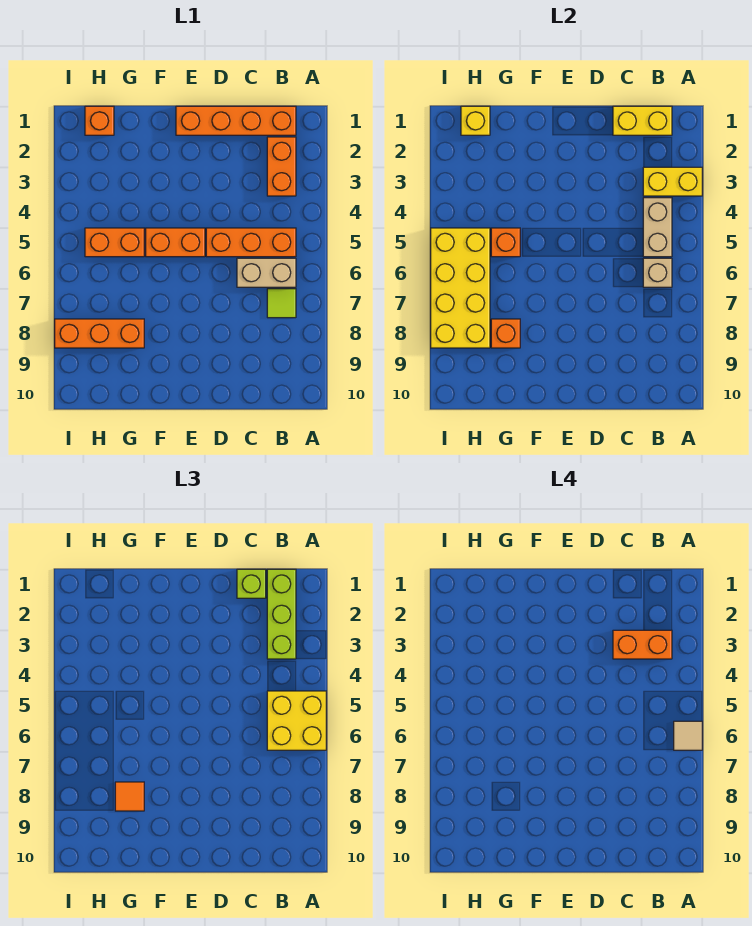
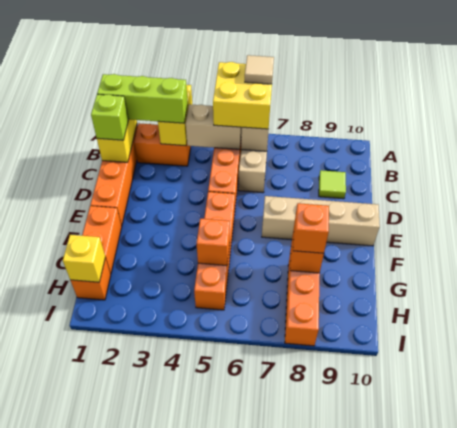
orange brick B3:C3 level 4 -> orange brick F1:G1 level 1
lime tile B7 level 1 -> lime tile C9 level 1
none -> tan brick E7:E10 level 1
orange tile G8 level 3 -> orange brick G8 level 3
yellow brick H5:I8 level 2 -> none

